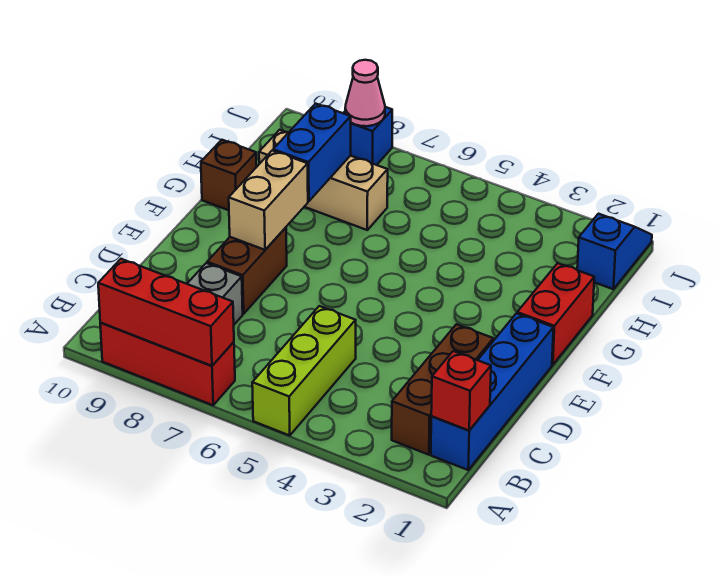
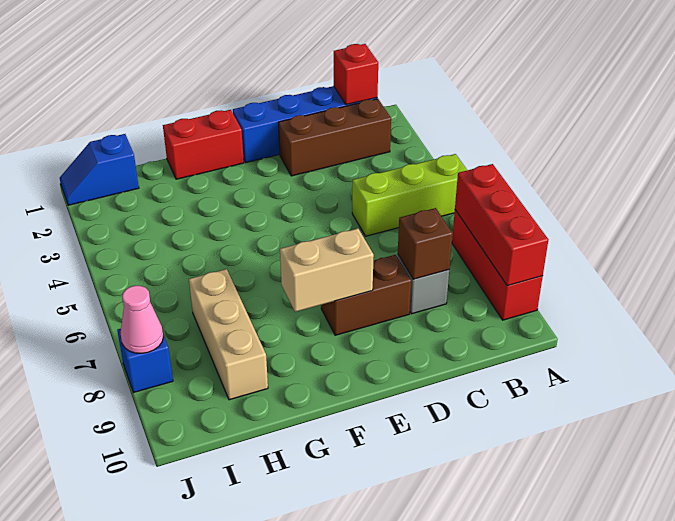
blue brick G8:H8 level 2 -> none
brown brick G10 level 1 -> brown brick C8 level 2

